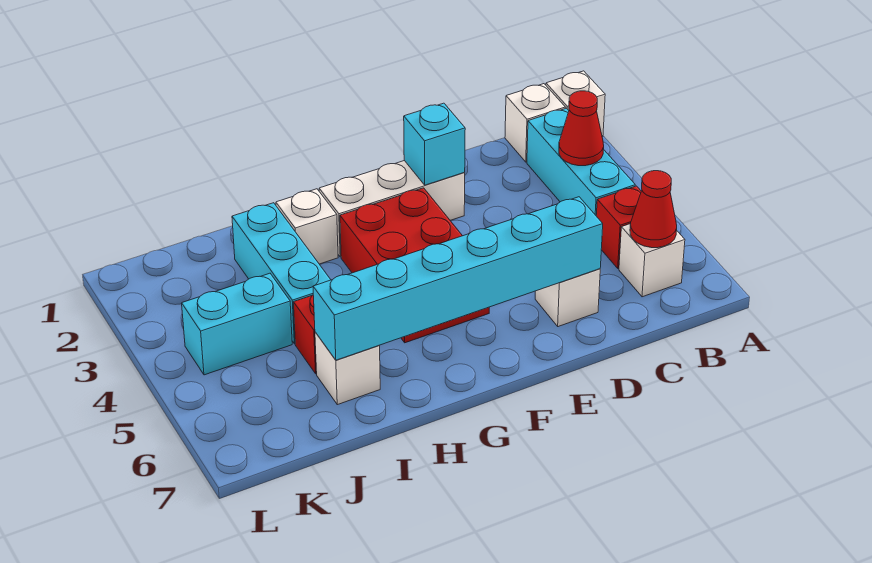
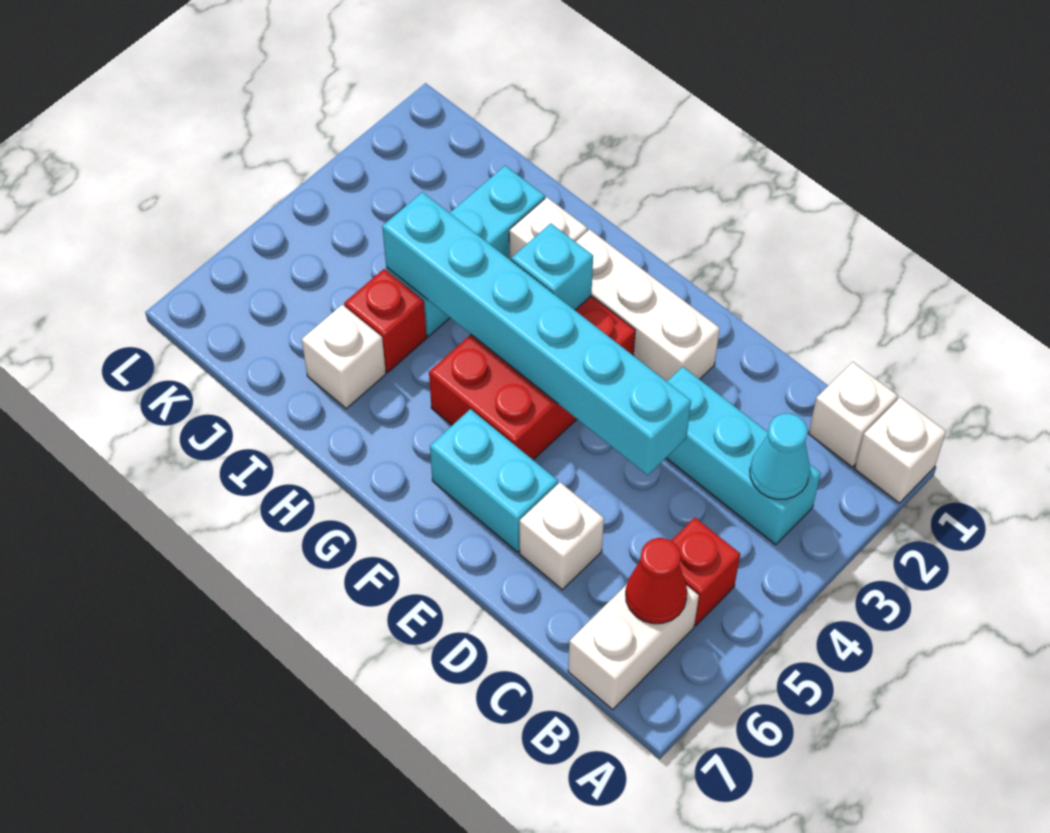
cyan brick B2:B4 level 1 -> cyan brick B3:D3 level 1
red cone B3 level 2 -> cyan cone B3 level 2
white brick B6 level 1 -> white brick B6:B7 level 1
cyan brick D6:I6 level 2 -> cyan brick D4:I4 level 2
cyan brick E2 level 2 -> cyan brick G3 level 2
cyan brick J4:K4 level 1 -> cyan brick E6:F6 level 1

